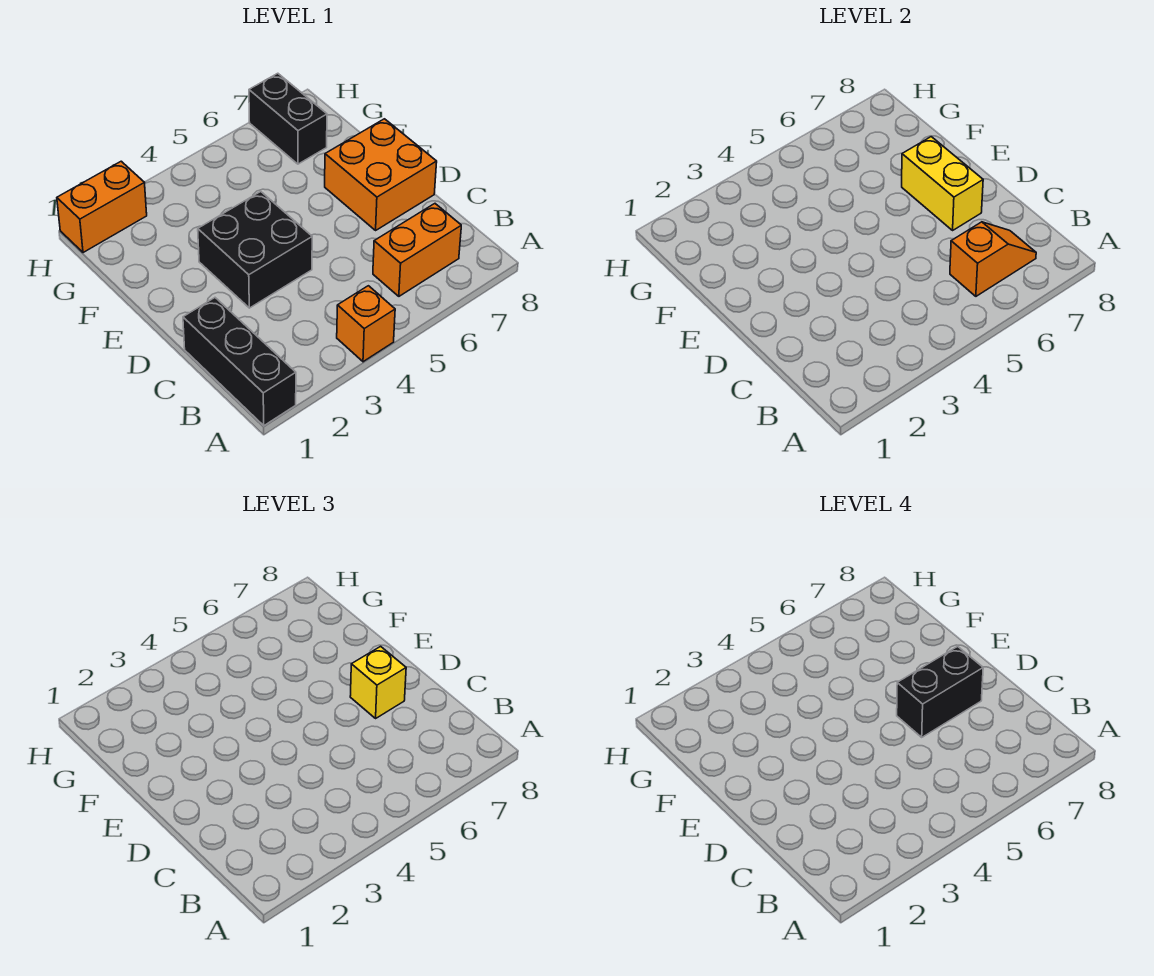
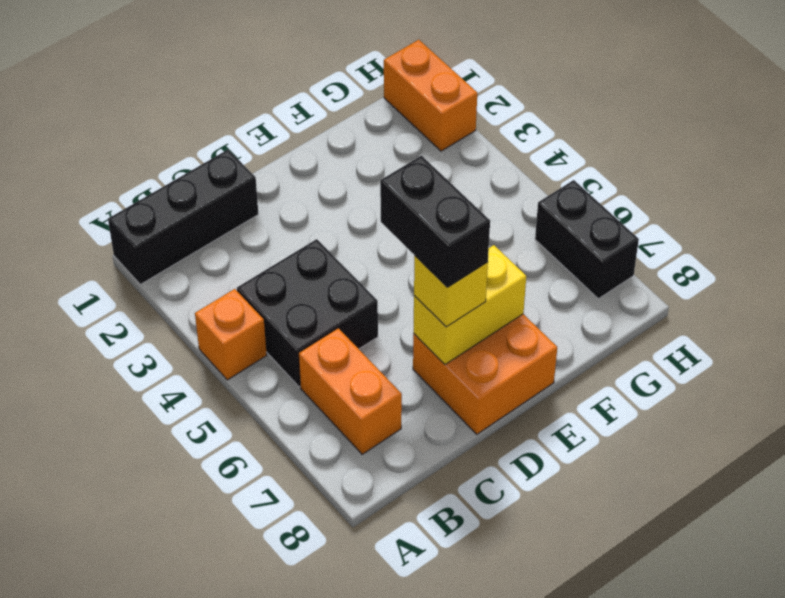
orange slope B6:B7 level 2 top 6 -> none
black brick D3:E4 level 1 -> black brick B4:C5 level 1
black brick G7:H7 level 1 -> black brick H6:H7 level 1

